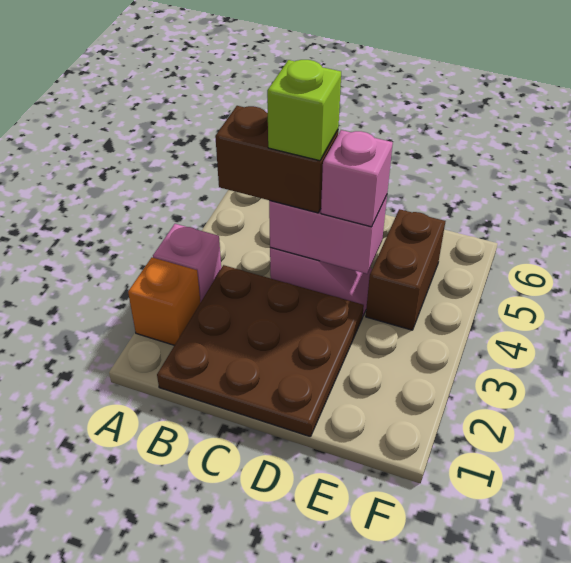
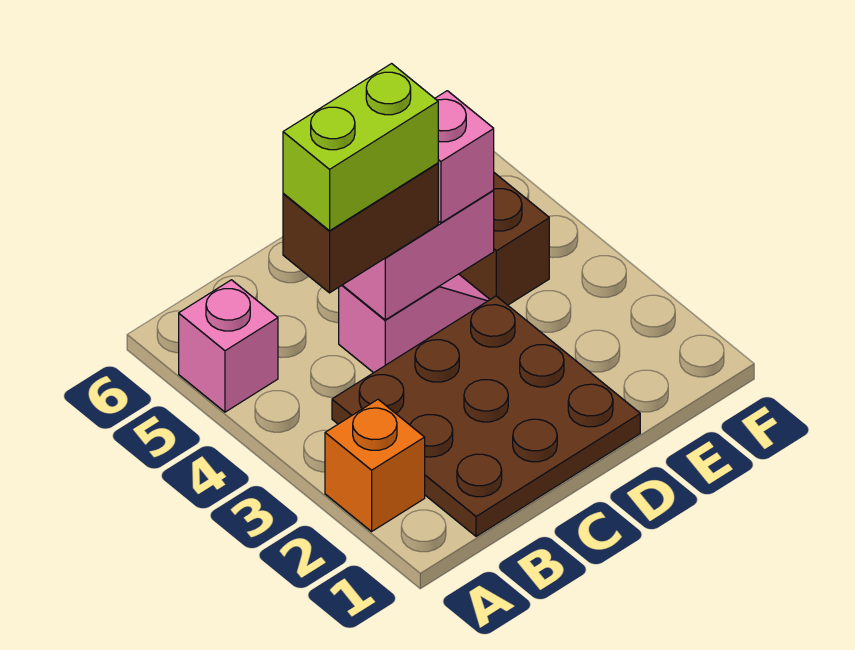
pink brick A3 level 1 -> pink brick A5 level 1
lime brick C4 level 4 -> lime brick B4:C4 level 4

